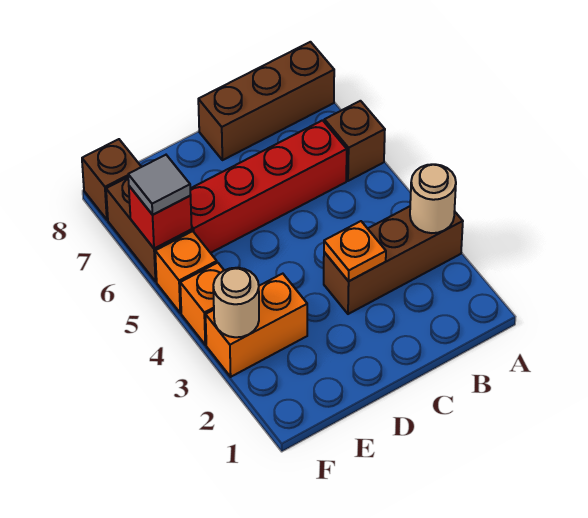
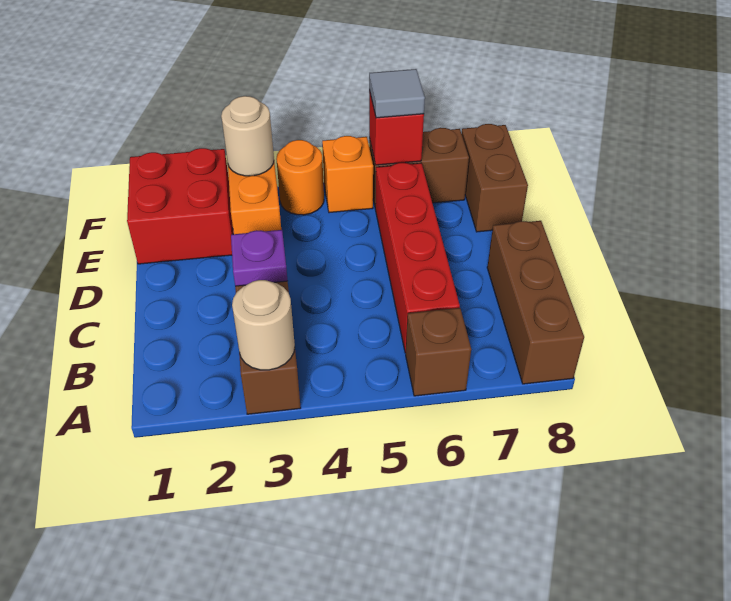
orange plate C3 level 2 -> purple plate C3 level 2
none -> red brick E1:F2 level 1
orange brick F4 level 1 -> orange round brick F4 level 1
brown brick F8 level 1 -> brown brick E8:F8 level 1

